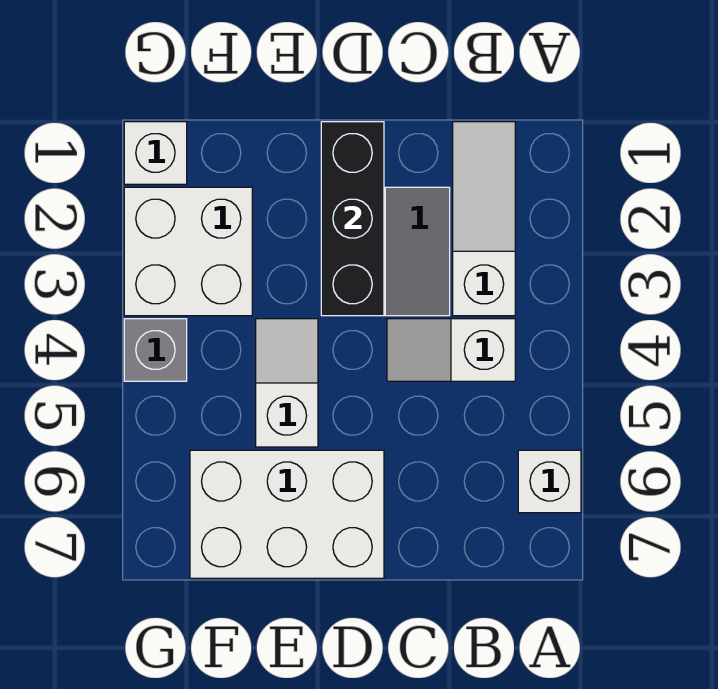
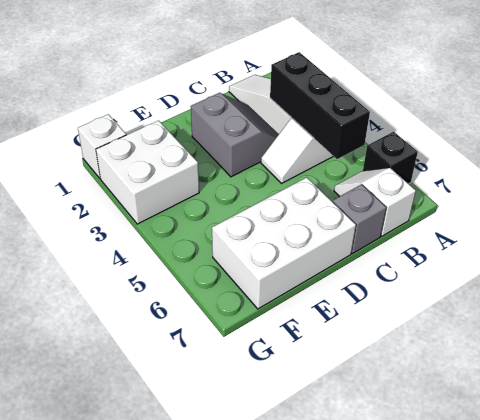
white brick A6 level 1 -> black brick A6 level 1
black brick D1:D3 level 2 -> black brick B3:B5 level 2
white slope E4:E5 level 1 top 5 -> white slope B6:B7 level 1 top 7
grey brick G4 level 1 -> grey brick C7 level 1

